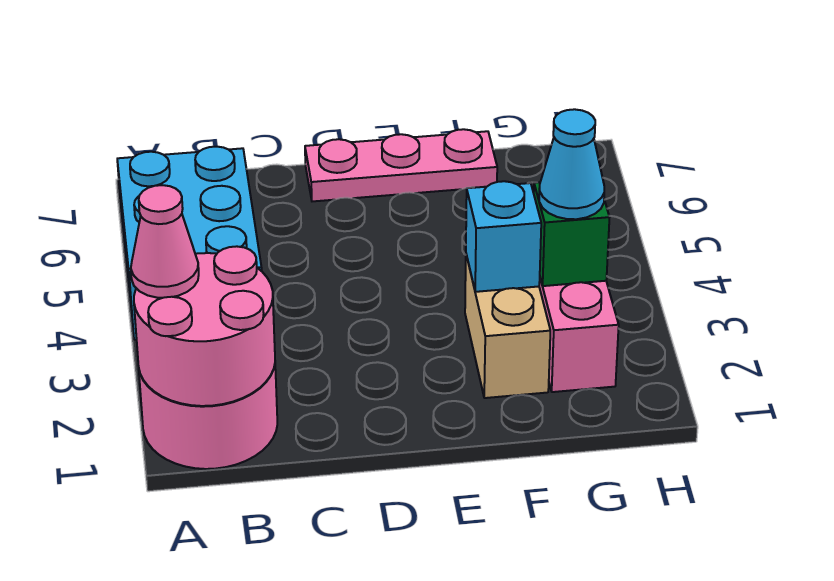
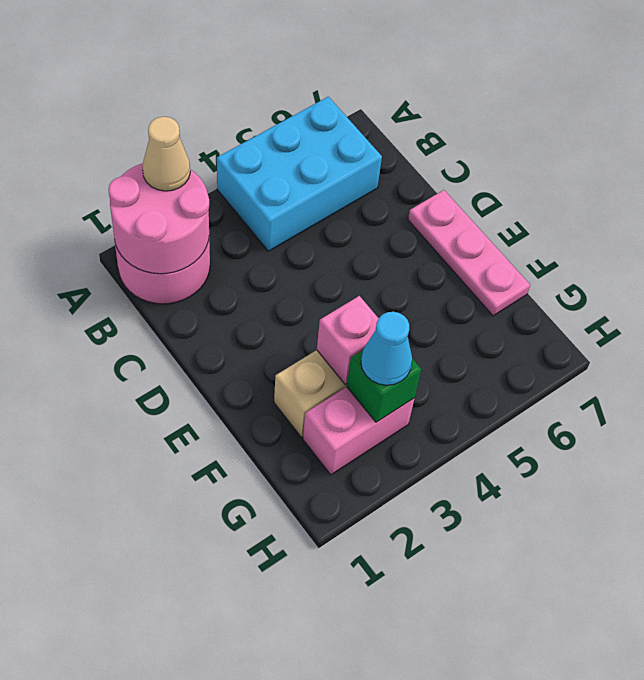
pink cone A2 level 3 -> tan cone A2 level 3
cyan brick F3 level 2 -> pink brick F3 level 2

